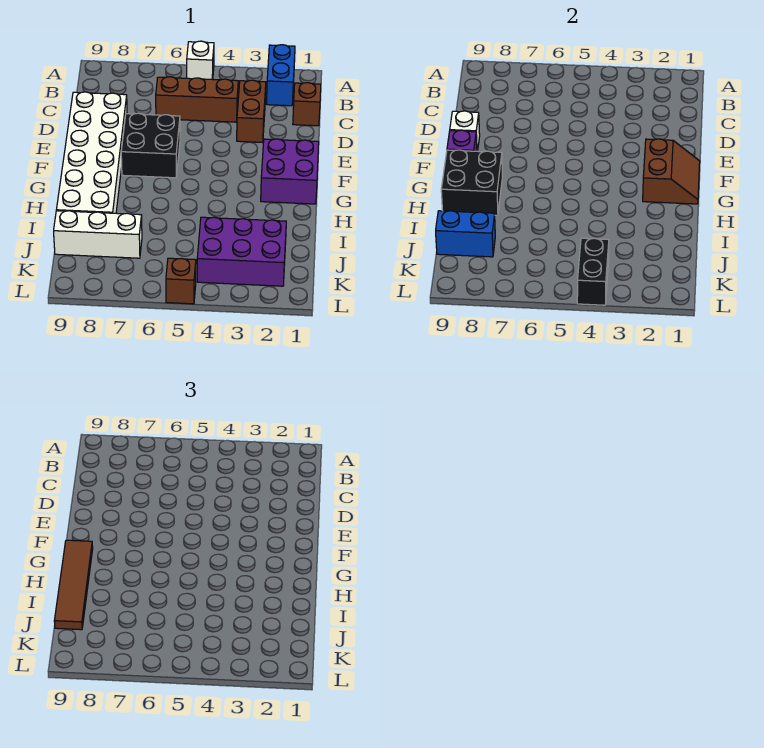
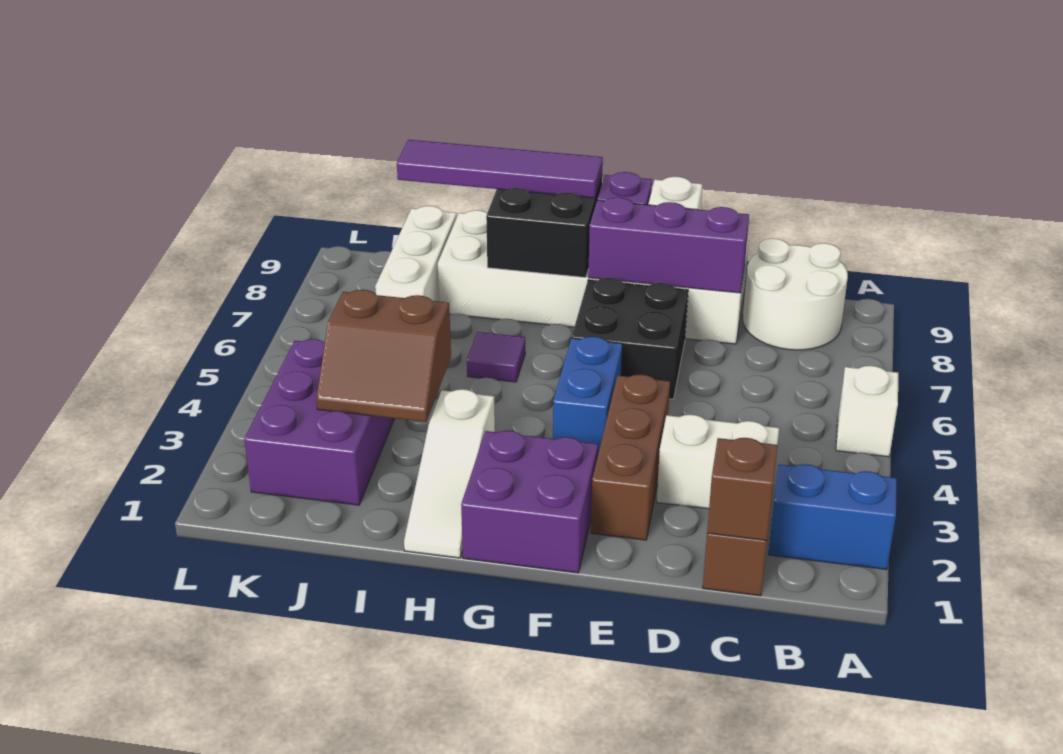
none -> white round brick B8:C9 level 1
brown brick C3:D3 level 1 -> white brick C3:D3 level 1
brown brick C4:C6 level 1 -> brown brick E2:E4 level 1
none -> purple brick D8:F8 level 2
brown slope F1:G2 level 2 top 2 -> brown slope I3:J4 level 2 top 4
brown tile G9:J9 level 3 -> purple tile G9:J9 level 3
none -> white slope H1:H3 level 1 top 3
none -> purple tile H6 level 1
blue brick J8:J9 level 2 -> blue brick F4:F5 level 1
black brick K4:L4 level 2 -> none
brown brick L5 level 1 -> brown brick C1 level 2

